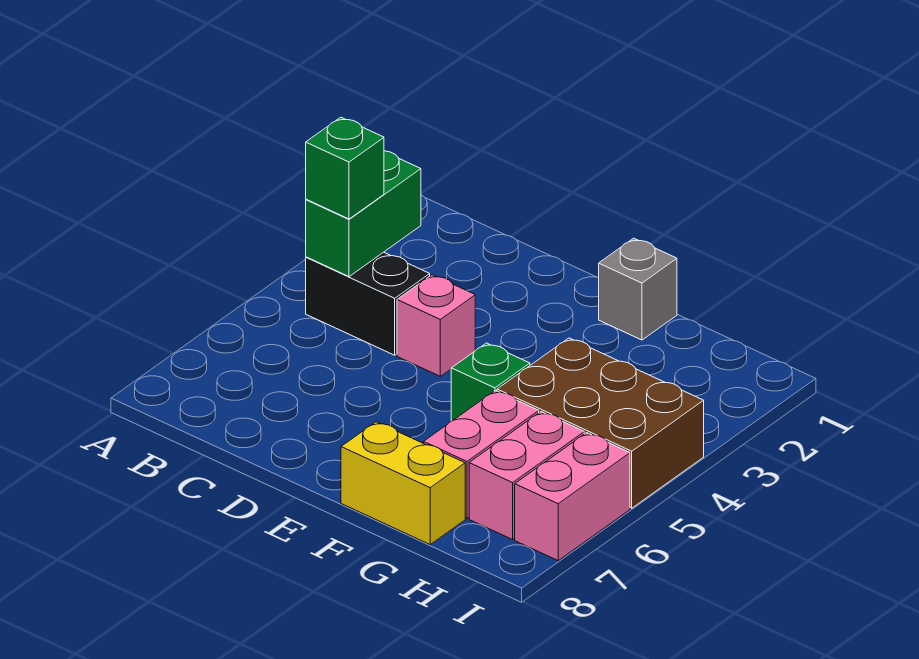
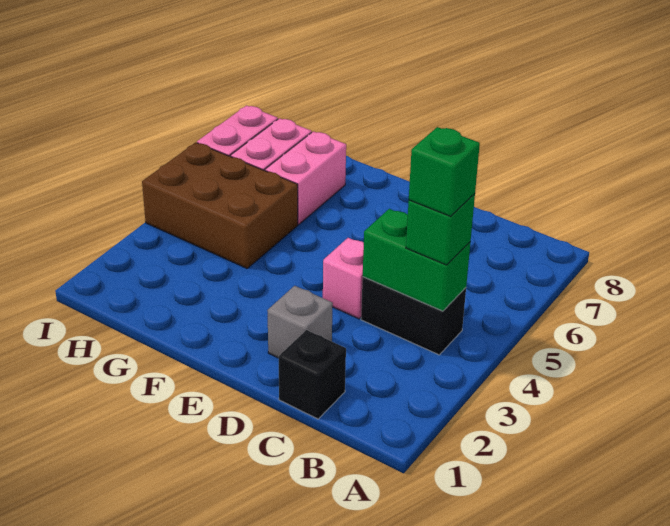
green brick B3:B4 level 2 -> green brick B4:C4 level 2
none -> black brick C1 level 1
grey brick F1 level 1 -> grey brick D2 level 1
green brick F5 level 1 -> green brick B4 level 4
yellow brick F8:G8 level 1 -> none

